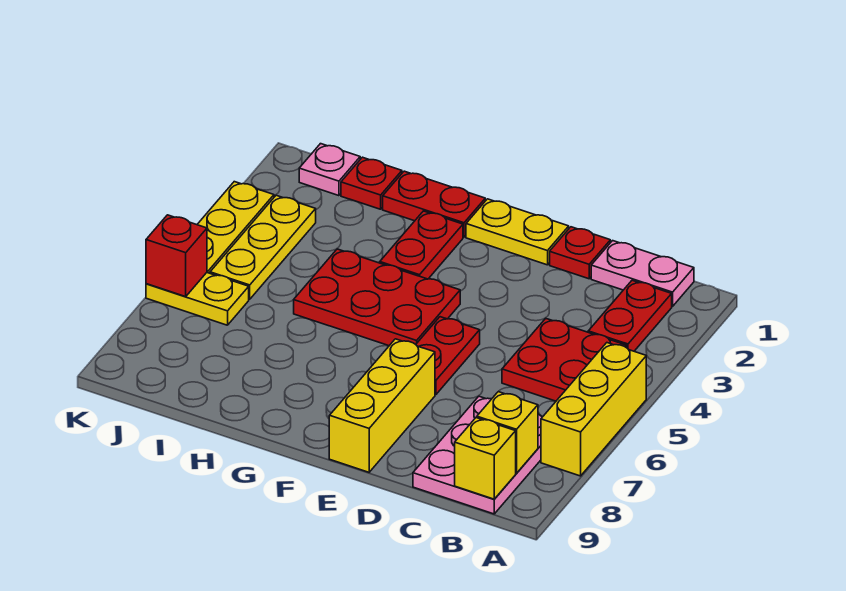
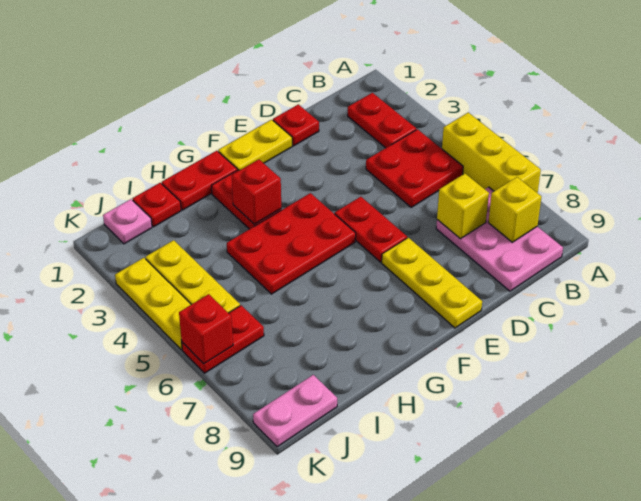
pink plate B1:C1 level 1 -> pink plate J9:K9 level 1
yellow brick B9 level 2 -> yellow brick C7 level 2
yellow brick E7:E9 level 1 -> yellow plate E7:E9 level 1
none -> red brick G3 level 2
yellow plate J6:K6 level 1 -> red plate J6:K6 level 1

